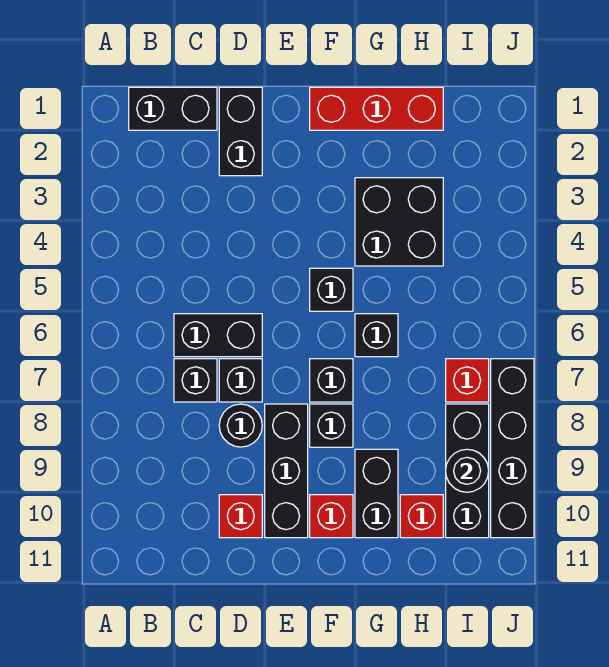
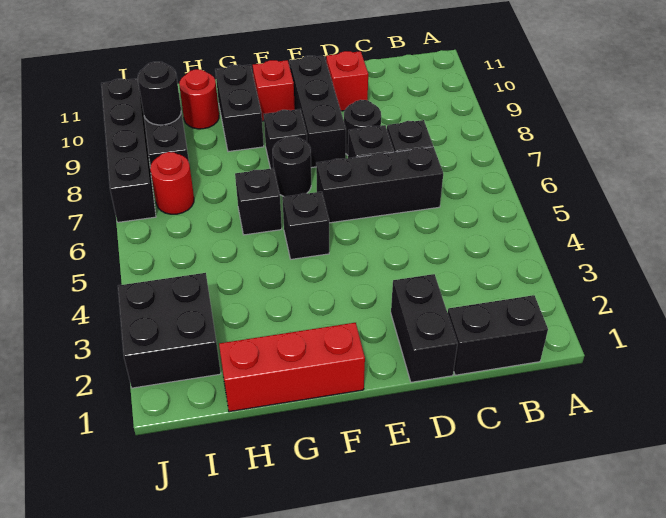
black brick C6:D6 level 1 -> black brick C6:E6 level 1
black brick F7 level 1 -> black round brick F7 level 1
black brick G3:H4 level 1 -> black brick I2:J3 level 1
red brick H10 level 1 -> red round brick H10 level 1
red brick I7 level 1 -> red round brick I7 level 1

